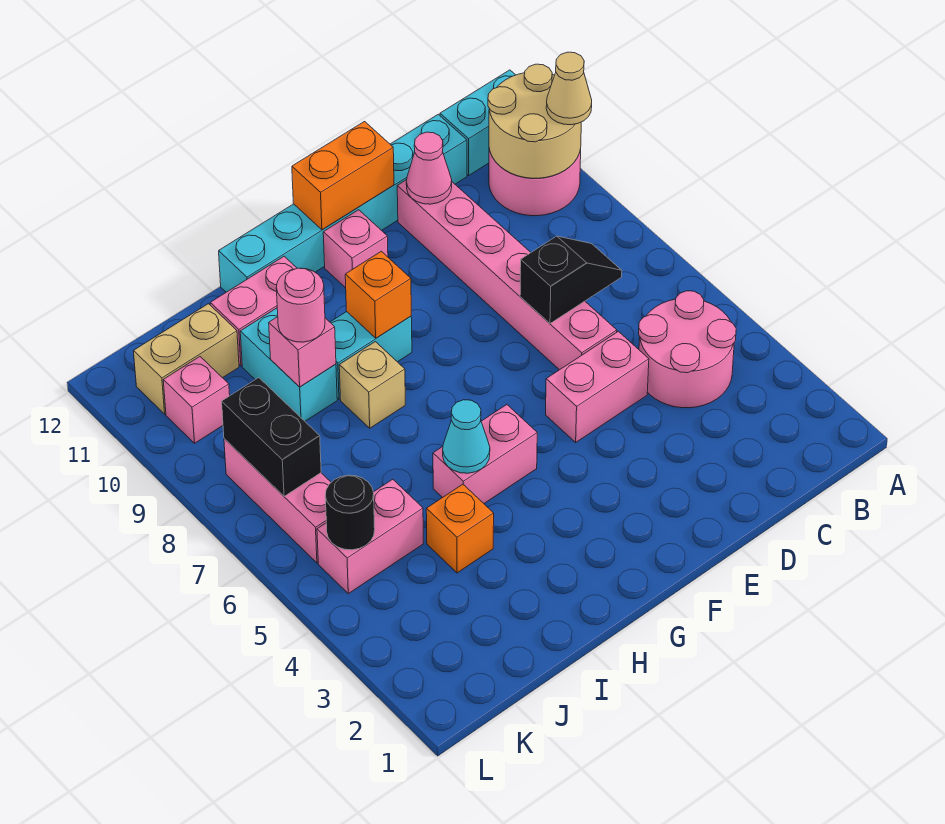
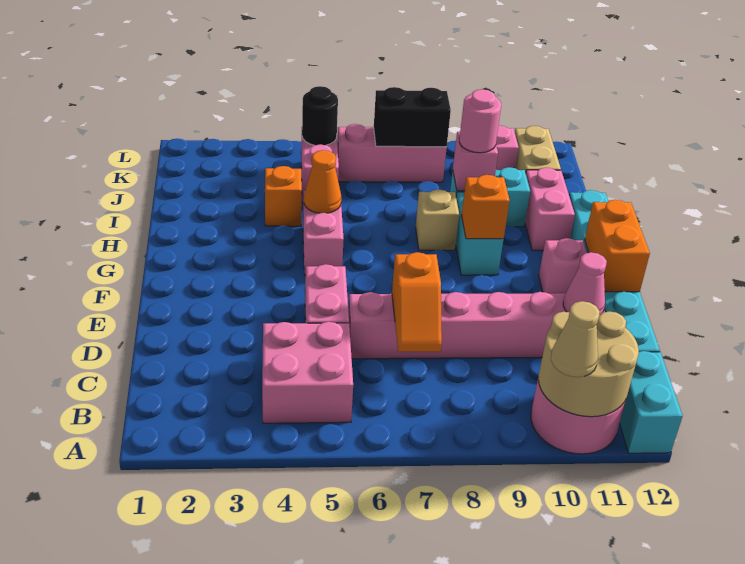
pink round brick B4:C5 level 1 -> pink brick B4:C5 level 1
black slope C7:D7 level 2 top D -> orange slope C7:D7 level 2 top D
cyan cone H5 level 2 -> orange cone H5 level 2

